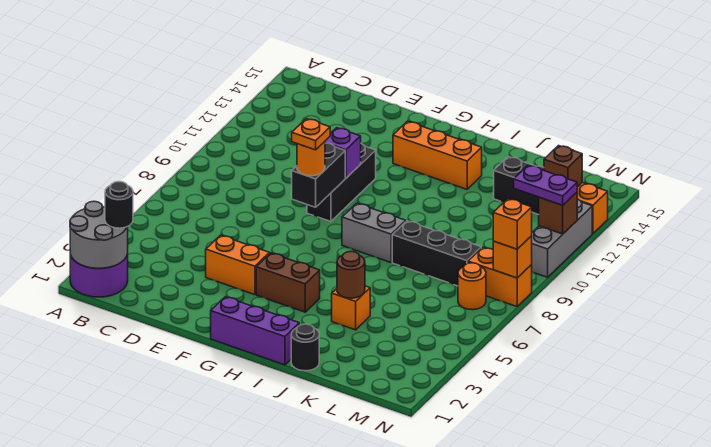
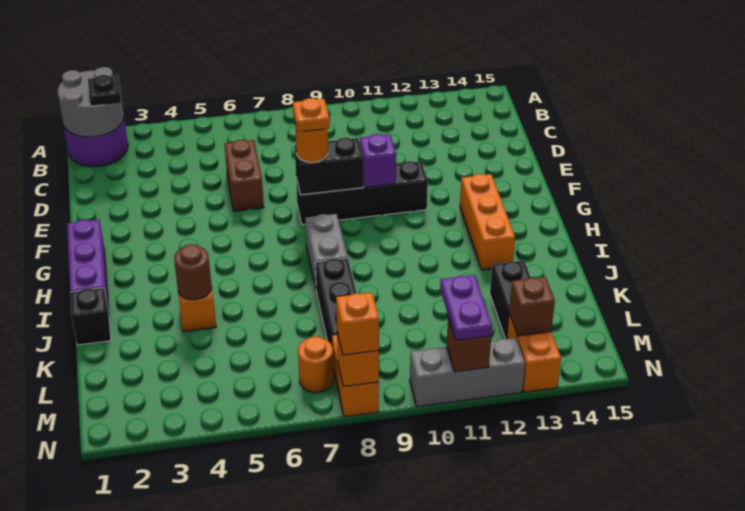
black round brick B2 level 3 -> black plate B2 level 3
orange brick E4:F4 level 1 -> none
black brick F9:F11 level 1 -> black brick F8:F11 level 1
brown brick G4:H4 level 1 -> brown brick D6:E6 level 1
black round brick J1 level 1 -> black brick J1 level 1

